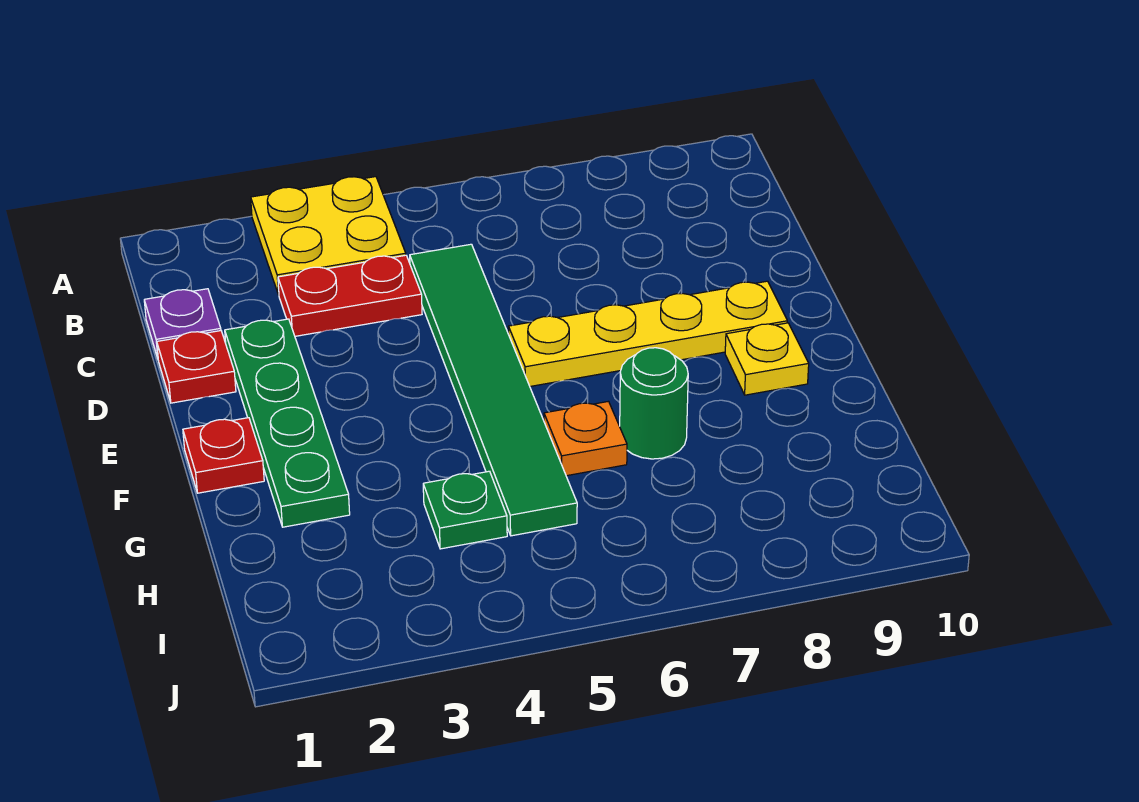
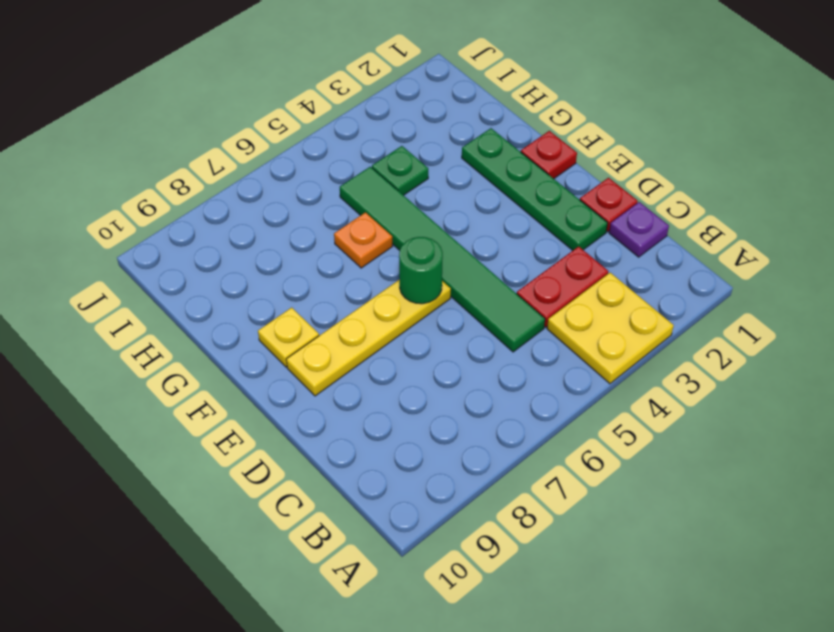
green round brick G7 level 1 -> green round brick E6 level 2

